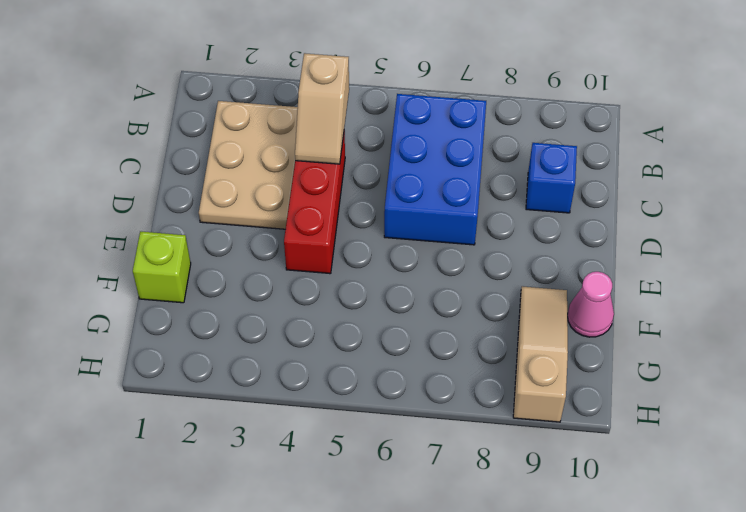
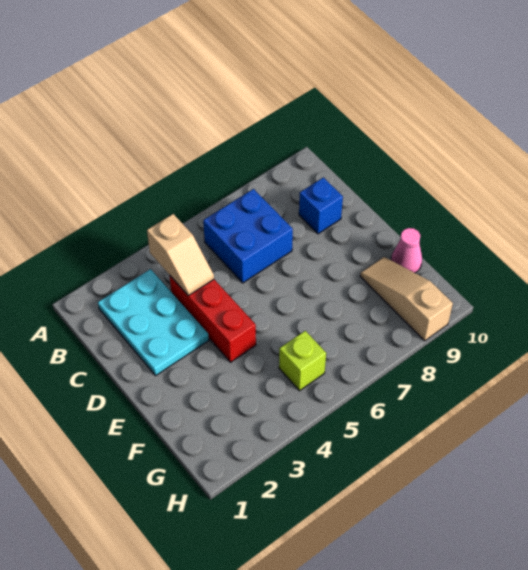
tan plate B2:D3 level 1 -> cyan plate B2:D3 level 1
blue brick B6:D7 level 1 -> blue brick B6:C7 level 1
lime brick F1 level 1 -> lime brick G5 level 1

